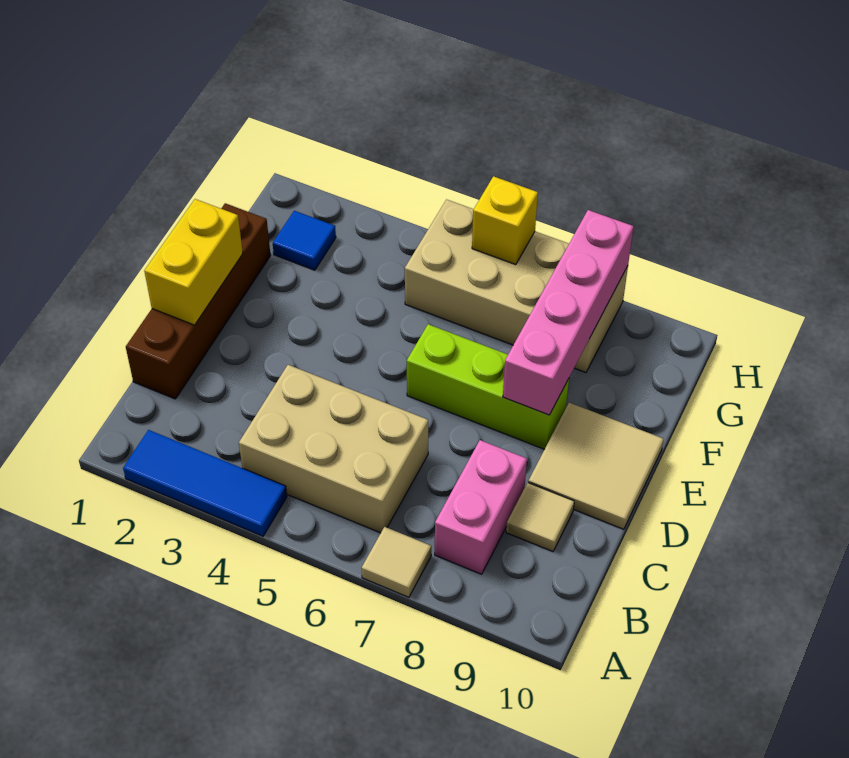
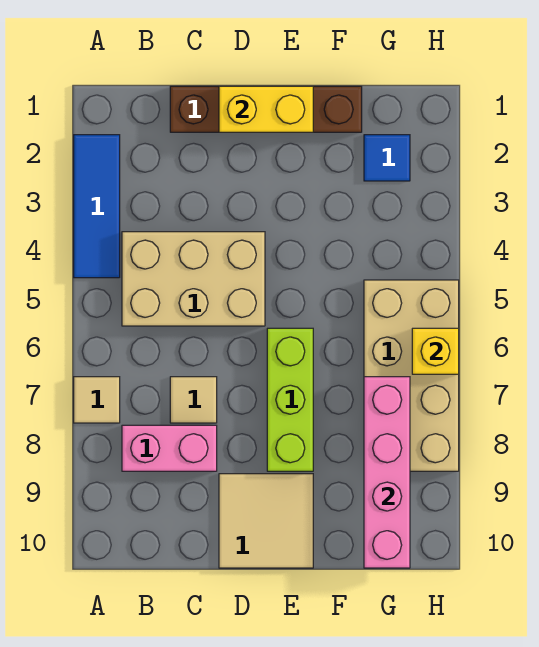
tan brick B4:C6 level 1 -> tan brick B4:D5 level 1
tan tile C9 level 1 -> tan tile C7 level 1
pink brick E8:H8 level 2 -> pink brick G7:G10 level 2

